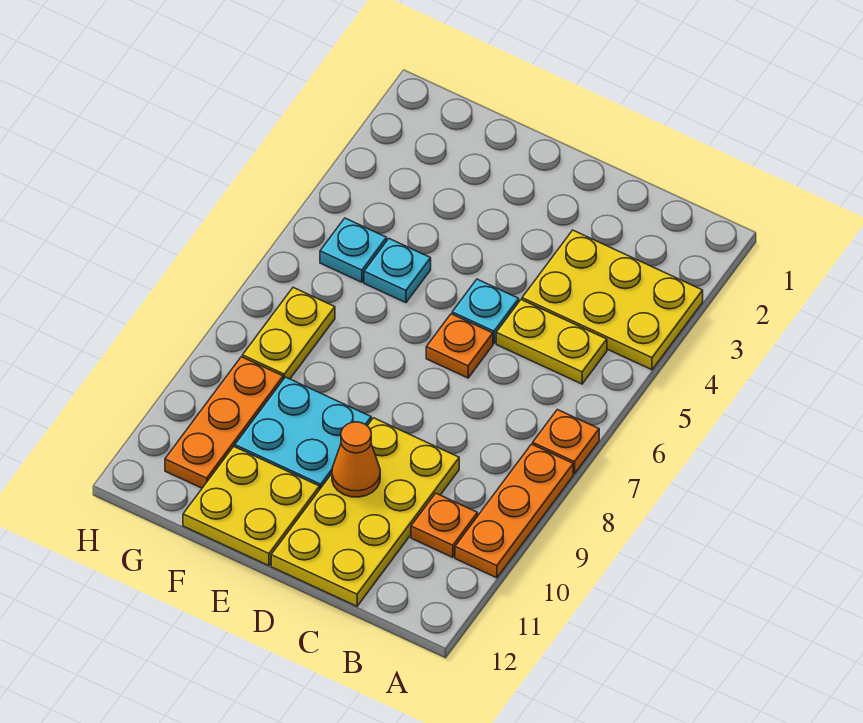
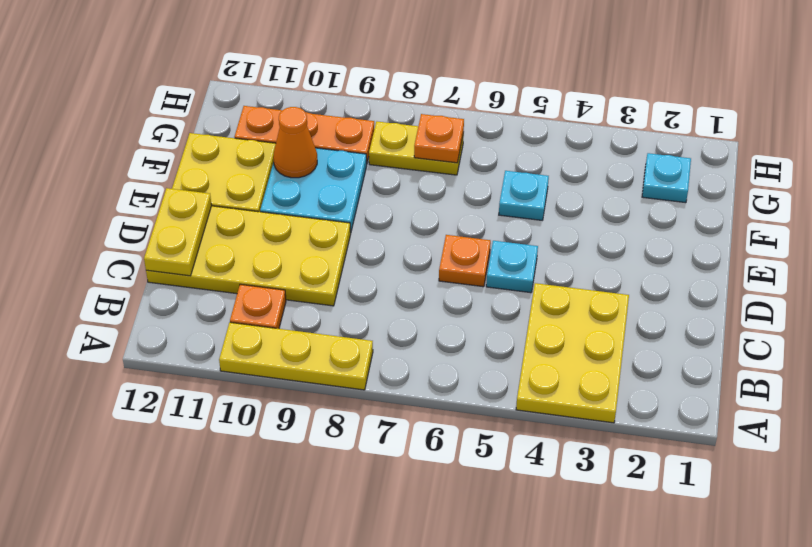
orange plate A7 level 1 -> orange plate G7 level 2
orange plate A8:A10 level 1 -> yellow plate A8:A10 level 1
yellow plate B5:C5 level 1 -> yellow plate C12:D12 level 2
orange cone D10 level 2 -> orange cone F10 level 2
cyan plate G5 level 1 -> cyan plate G2 level 1

